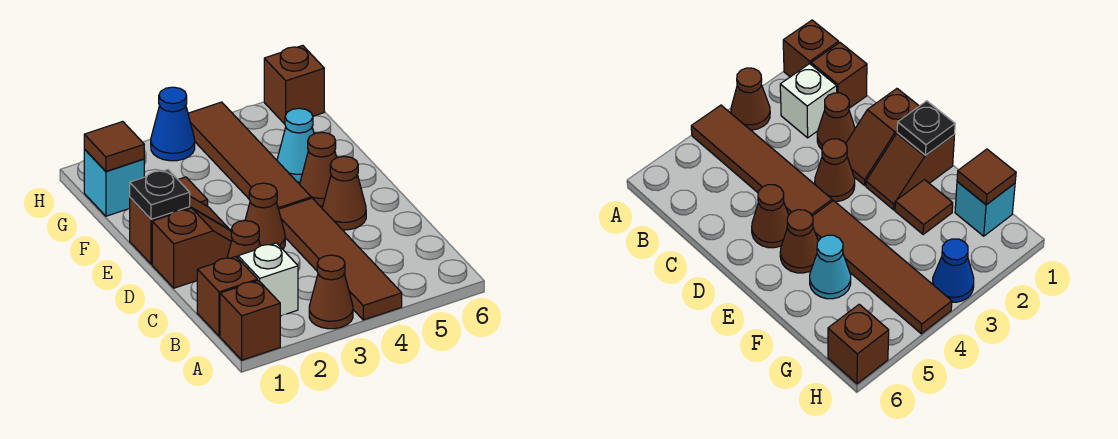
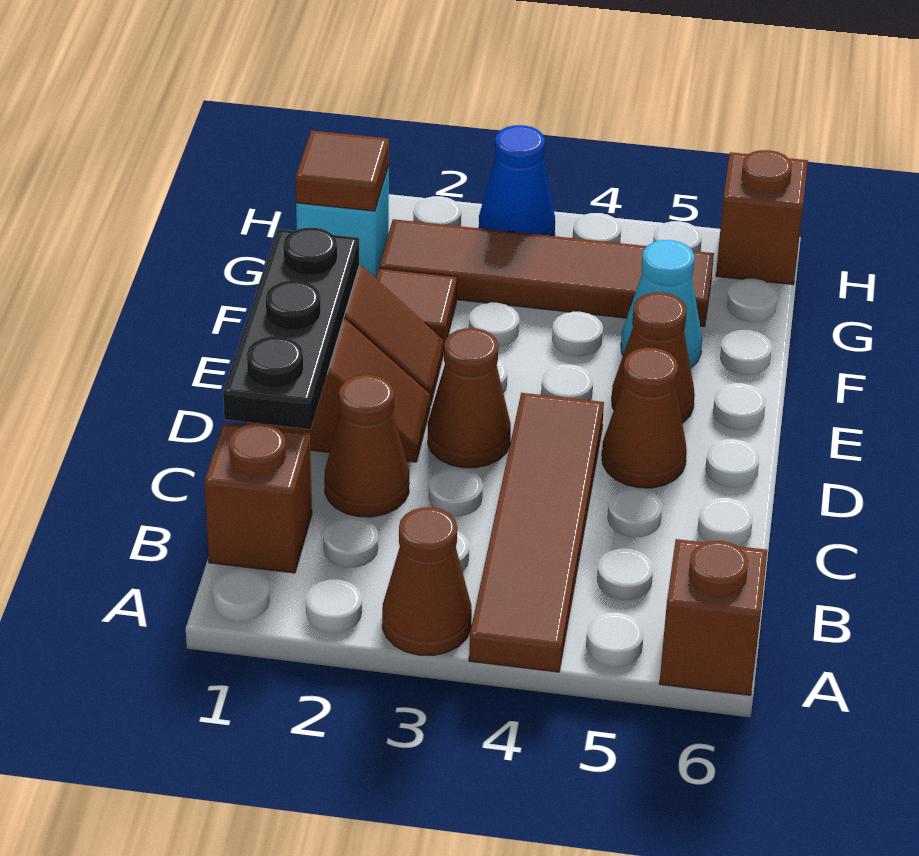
brown brick A1 level 1 -> brown brick A6 level 1
white brick B2 level 1 -> none
black plate E1 level 2 -> black plate C1:E1 level 2
brown tile E4:H4 level 1 -> brown tile G2:G5 level 1

